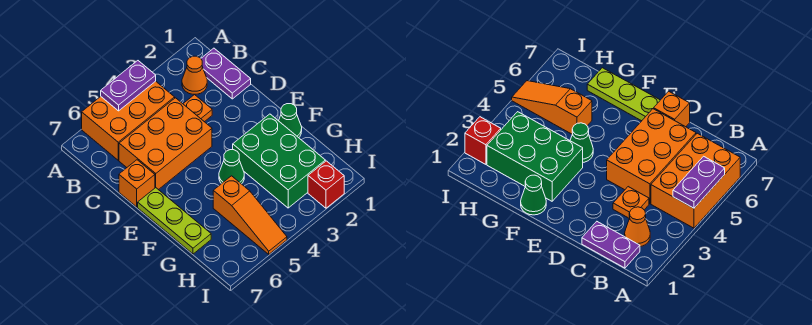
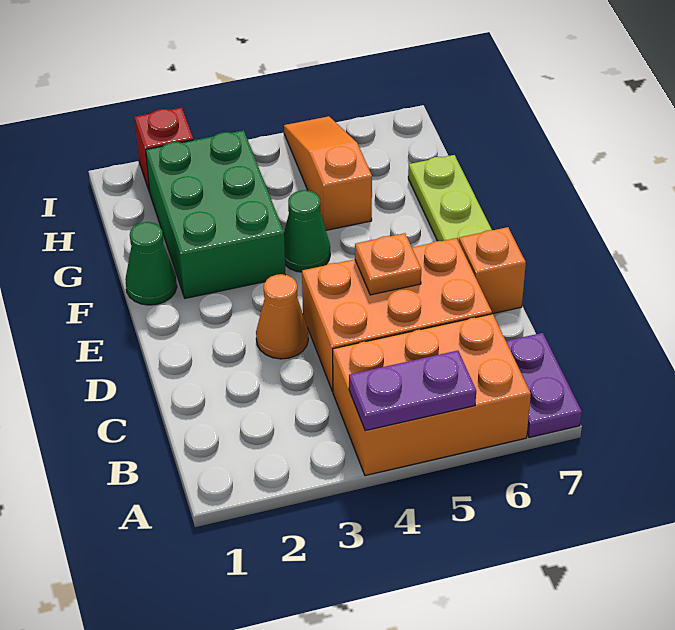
purple plate B1:C1 level 1 -> purple plate A7:B7 level 1
orange cone B2 level 1 -> orange cone D3 level 1
orange plate C3 level 1 -> orange plate D5 level 2

